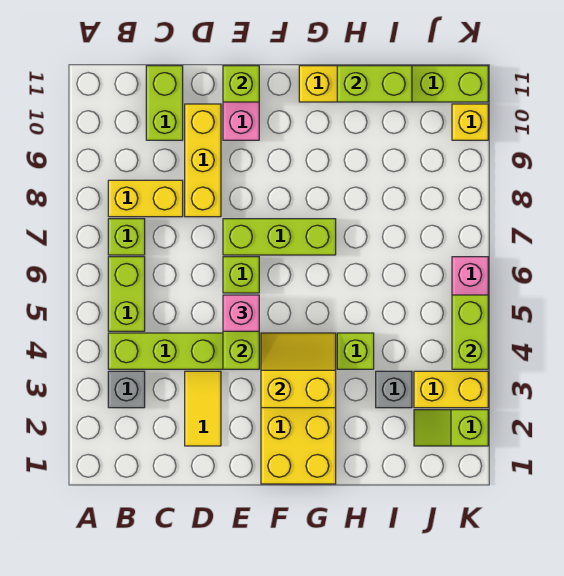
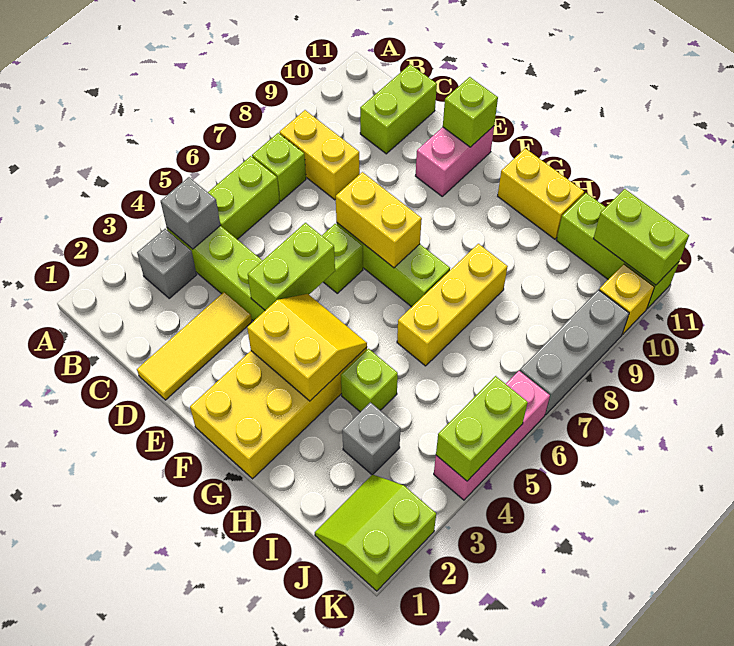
none -> grey brick B4 level 2
yellow tile D2:D3 level 1 -> yellow tile D1:D3 level 1
yellow brick D8:D10 level 1 -> yellow brick H6:H8 level 1
pink brick E5 level 3 -> none
lime brick H11:I11 level 2 -> lime brick J11:K11 level 2
lime slope J2:K2 level 1 top K -> lime slope J1:K2 level 1 top K
yellow brick J3:K3 level 1 -> yellow brick E7:F7 level 2
none -> grey brick K7:K9 level 1

